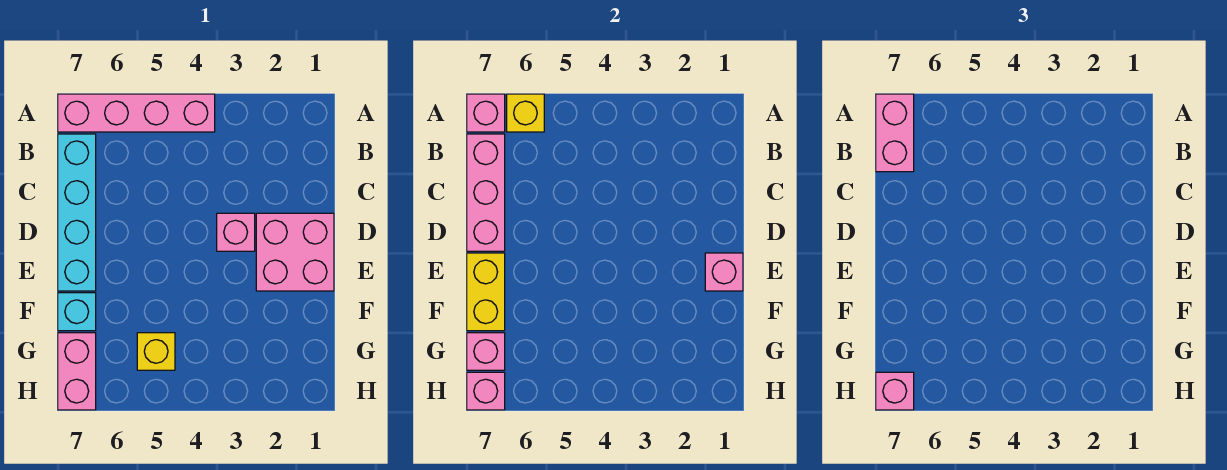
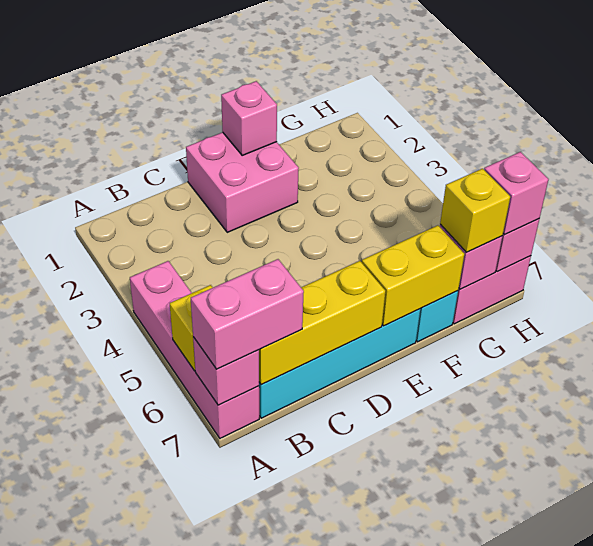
pink brick B7:D7 level 2 -> yellow brick B7:D7 level 2
pink brick D3 level 1 -> none
yellow brick G5 level 1 -> yellow brick G7 level 3

